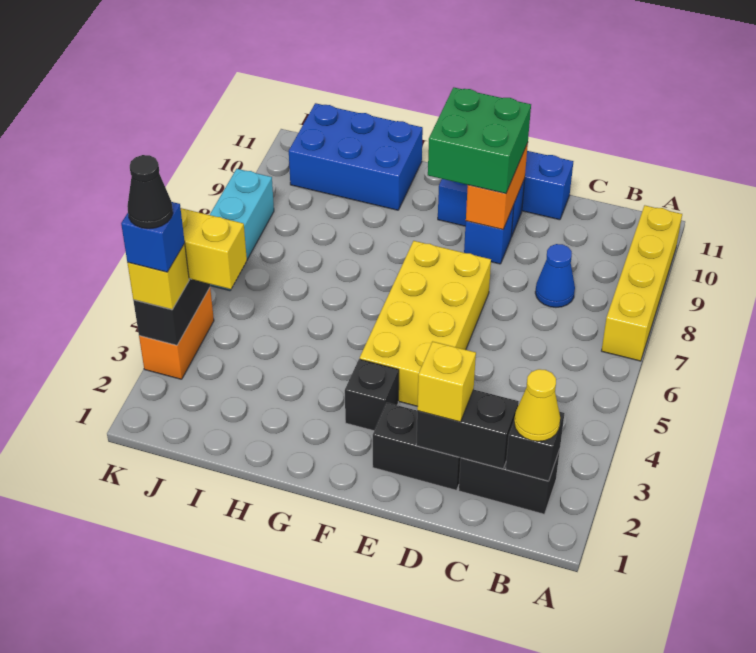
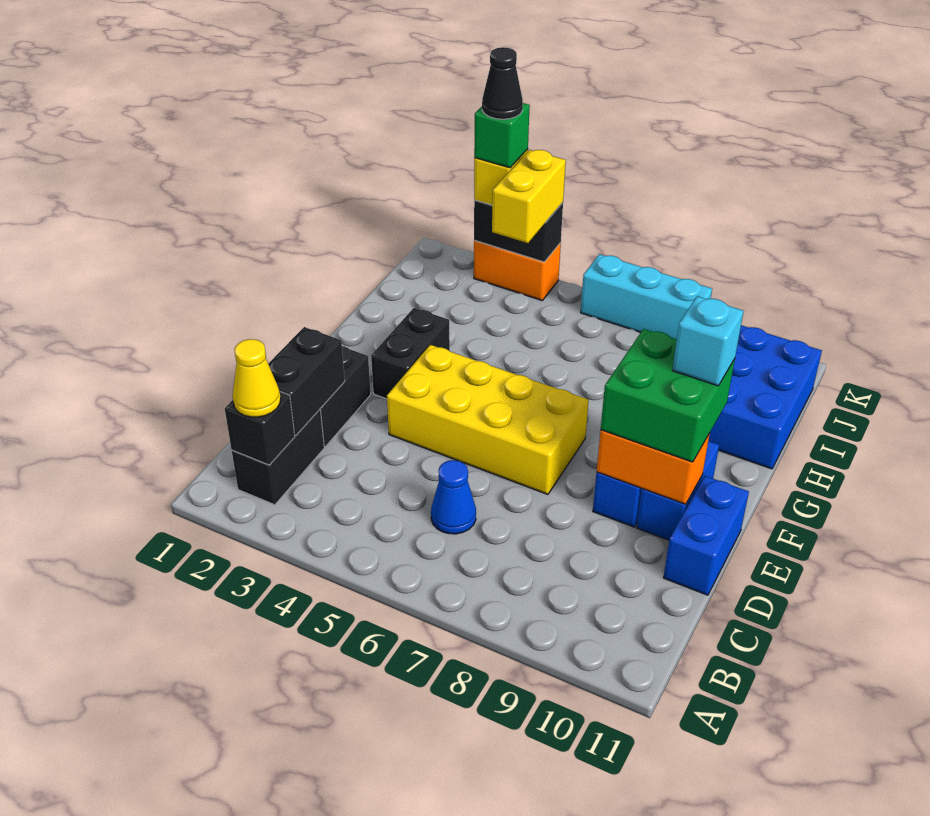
yellow brick A7:A10 level 1 -> none
blue cone C8 level 1 -> blue cone C6 level 1
yellow brick D2 level 3 -> none
black brick F3 level 1 -> black brick F3:G3 level 1
none -> cyan brick F10 level 4
blue brick K3 level 4 -> green brick K3 level 4

